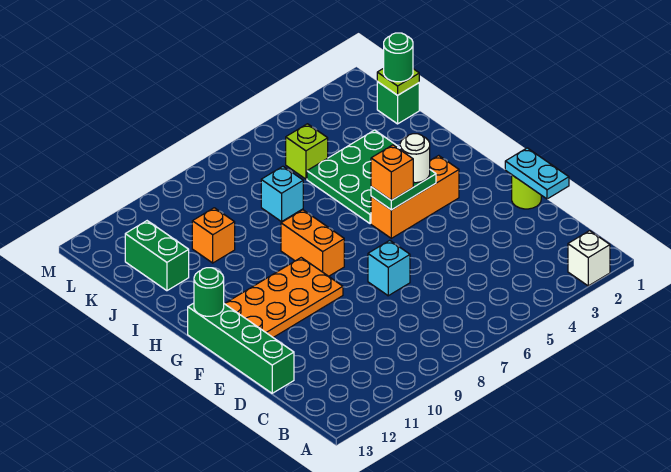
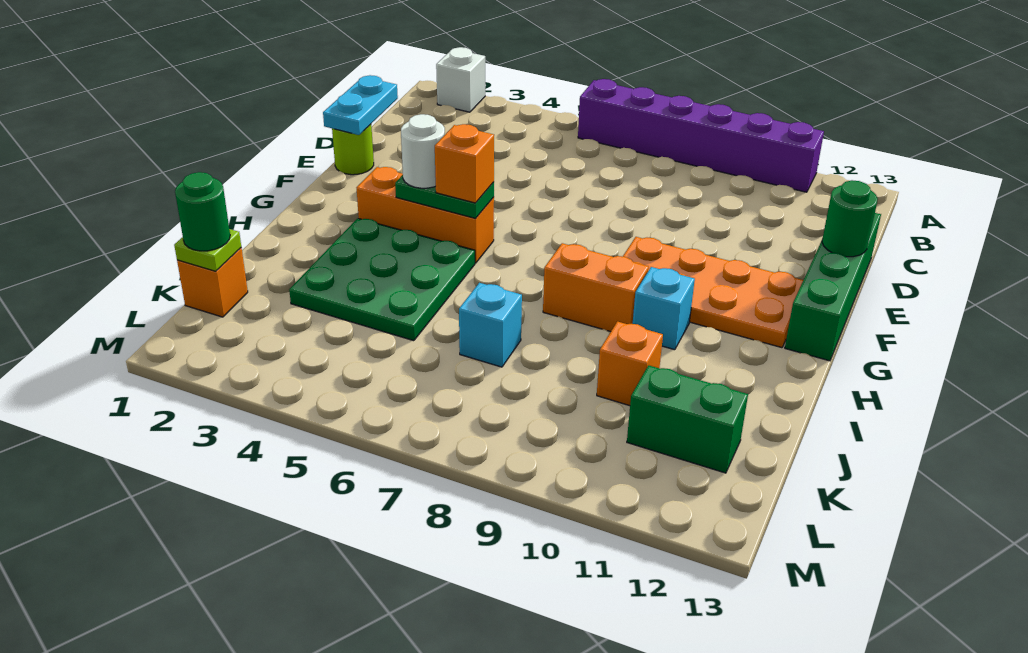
none -> purple brick A6:A11 level 1
cyan brick E7 level 1 -> cyan brick H10 level 1
orange brick G8:H8 level 1 -> orange brick H8:H9 level 1
green round brick G13 level 2 -> green round brick E13 level 2
green brick J12:K12 level 1 -> green brick K11:K12 level 1
green brick K1 level 1 -> orange brick K1 level 1
lime brick K5 level 1 -> none

